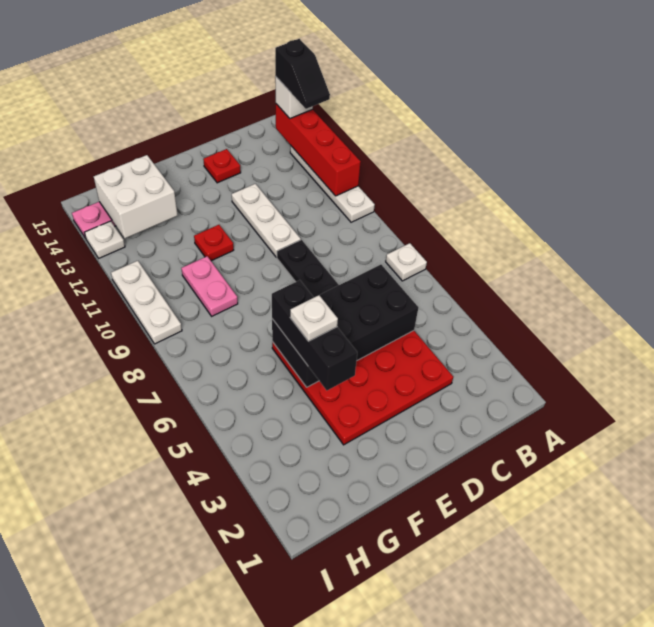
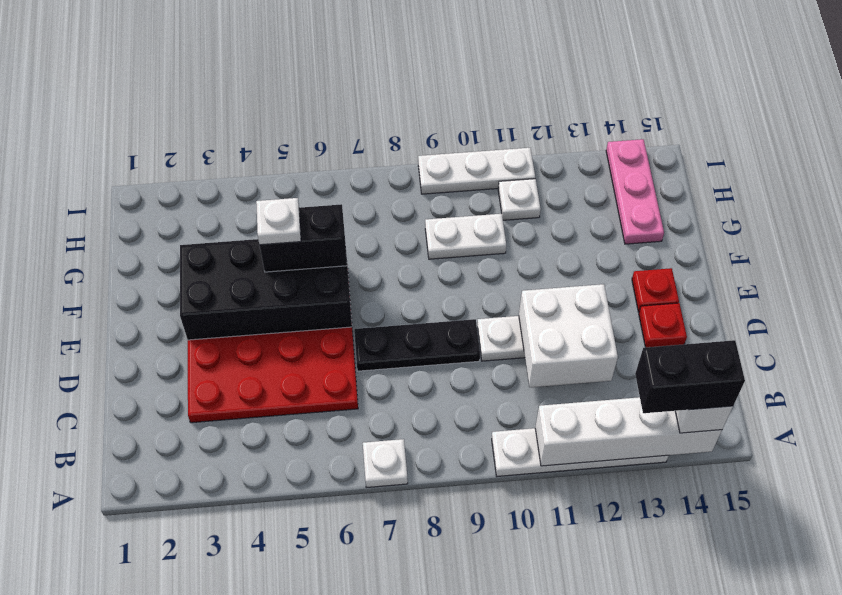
red brick A11:A14 level 2 -> white brick A11:A14 level 2
black slope A13:A14 level 4 top 14 -> black brick A13:A14 level 4
black brick C5:F6 level 2 -> black brick E3:F6 level 2
black brick F4:F6 level 3 -> black brick F5:F6 level 3
red plate F11 level 1 -> red plate E14 level 1
pink plate G9:G10 level 1 -> white plate G9:G10 level 1
white brick G13:H14 level 2 -> white brick C11:D12 level 2
white plate I13 level 1 -> white plate H11 level 1

